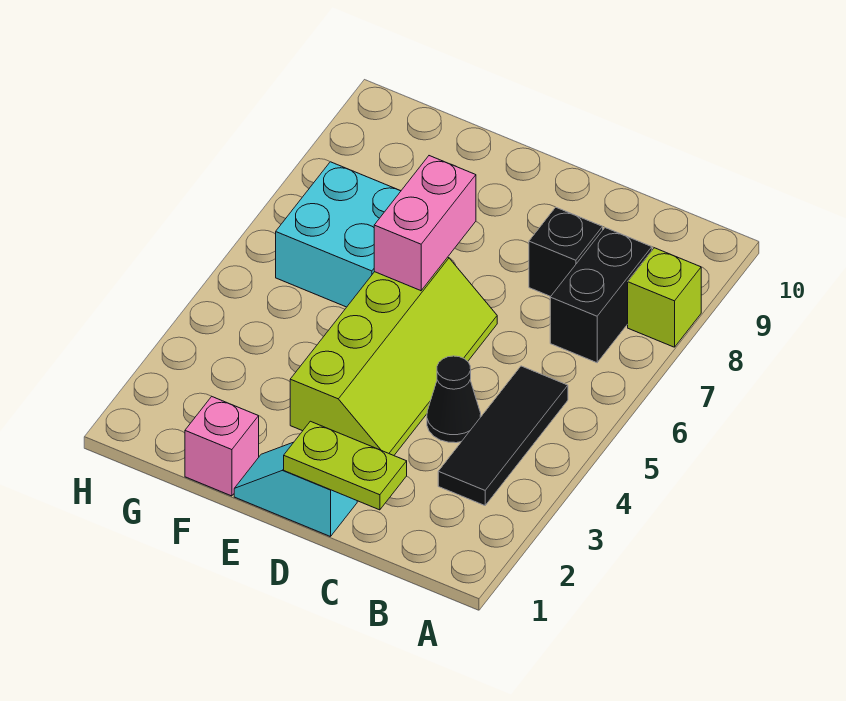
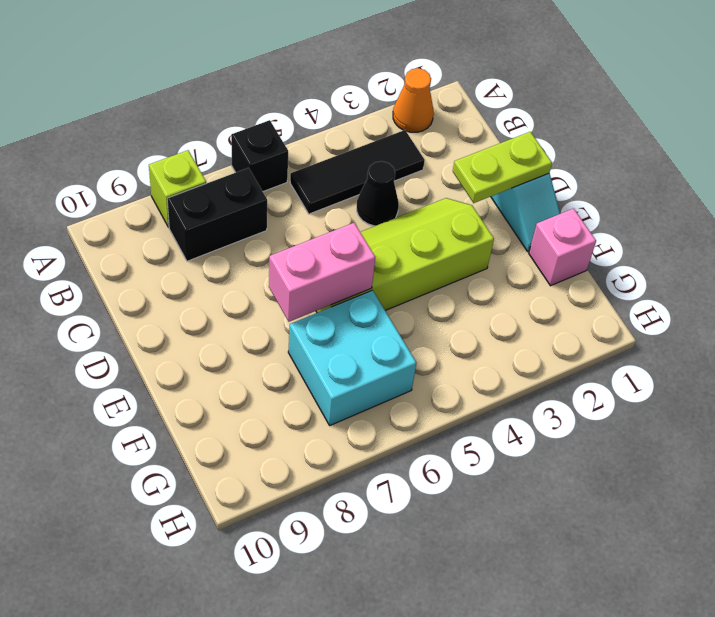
none -> orange cone A2 level 1
lime plate C1:D1 level 2 -> lime plate D1:D2 level 2
black brick C8 level 1 -> black brick A6 level 1

